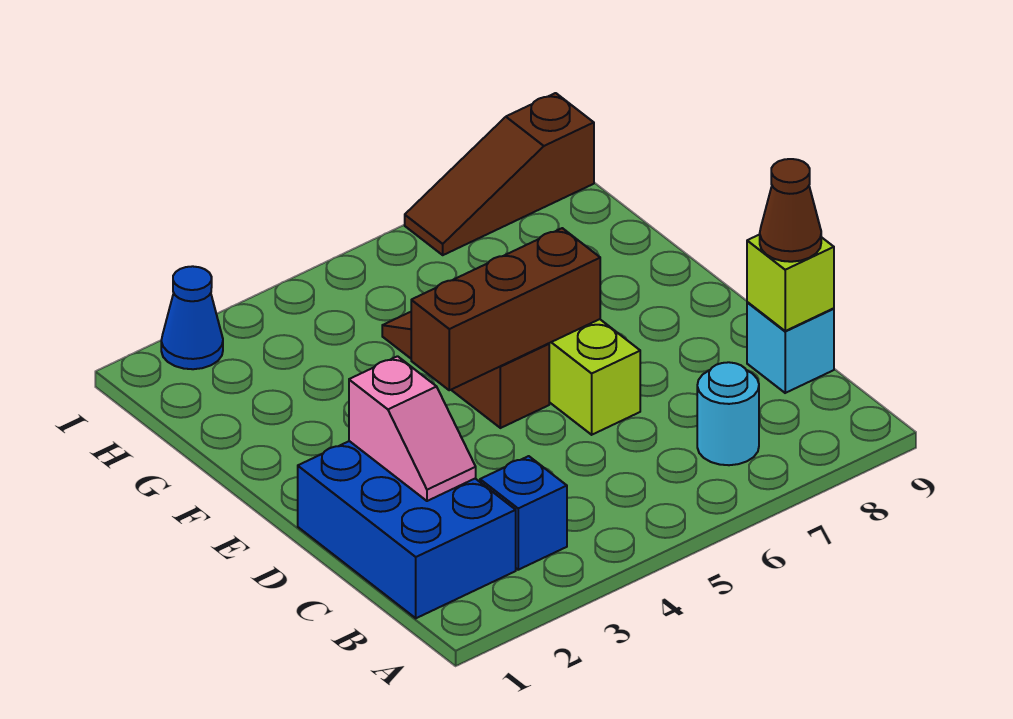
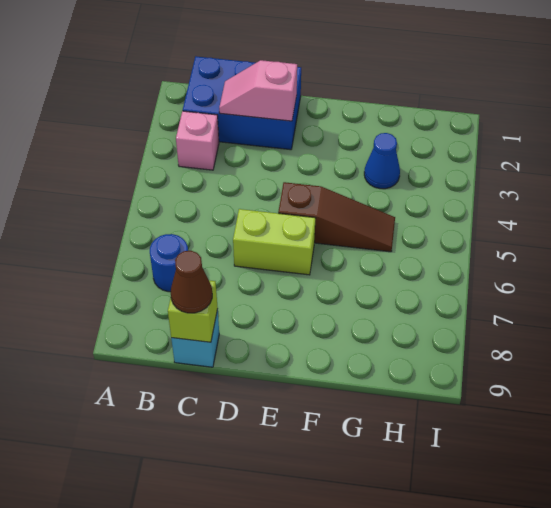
blue brick B3 level 1 -> pink brick B3 level 1
cyan round brick B7 level 1 -> blue round brick B7 level 1
brown brick E4:E6 level 2 -> none
blue cone I2 level 1 -> blue cone G3 level 1
brown slope I7:I9 level 1 top 9 -> none

